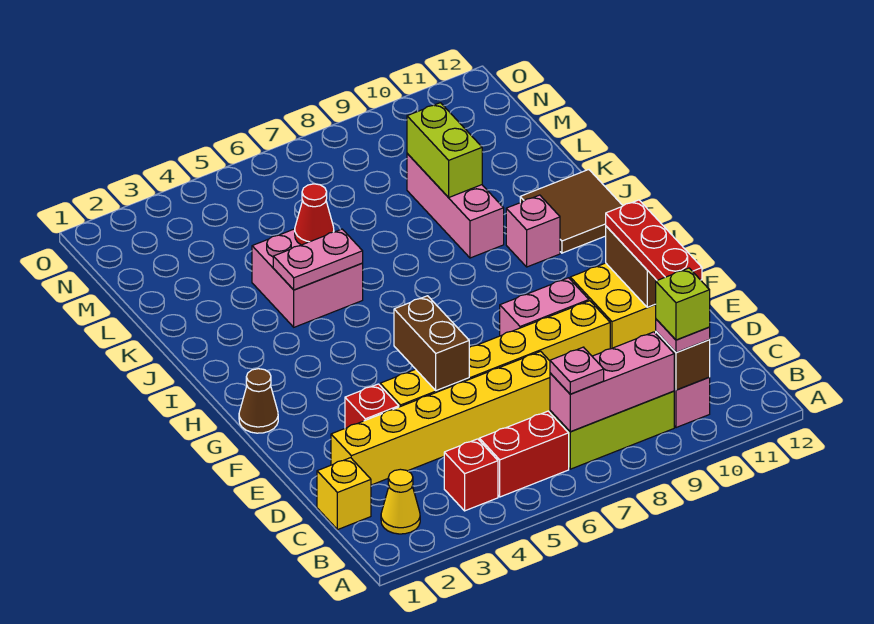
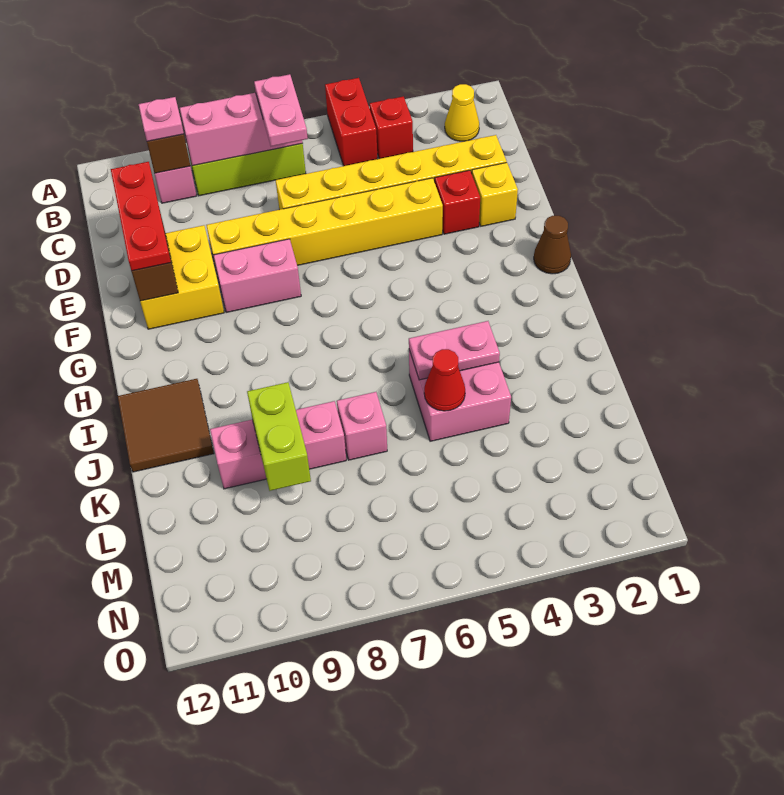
red brick B5:B6 level 1 -> red brick A5:B5 level 1
pink plate B7 level 3 -> pink plate B7:C7 level 3
lime brick B10 level 4 -> none
yellow brick C1 level 1 -> yellow brick E2 level 1
brown brick E5:F5 level 2 -> none
pink brick I10 level 1 -> pink brick K7 level 1
pink brick J9:L9 level 1 -> pink brick K8:K10 level 1

